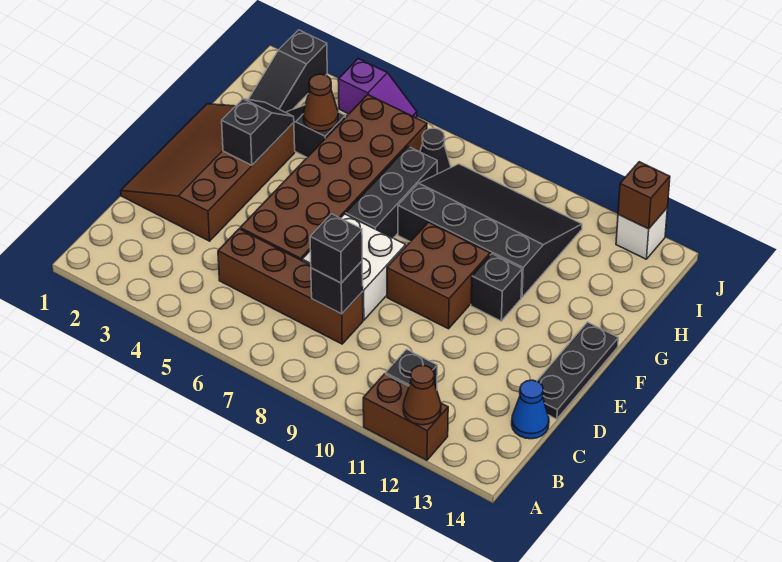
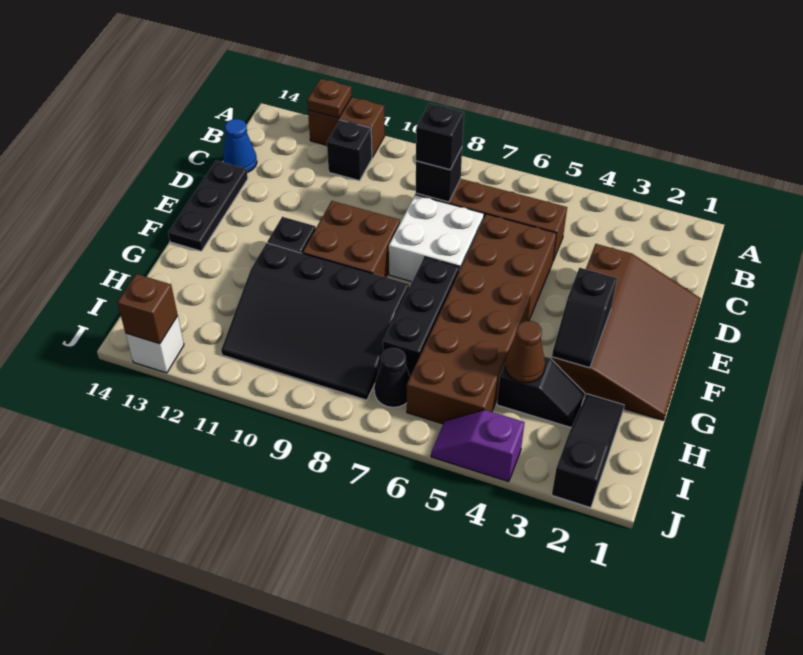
brown cone A12 level 2 -> brown plate A12 level 2

